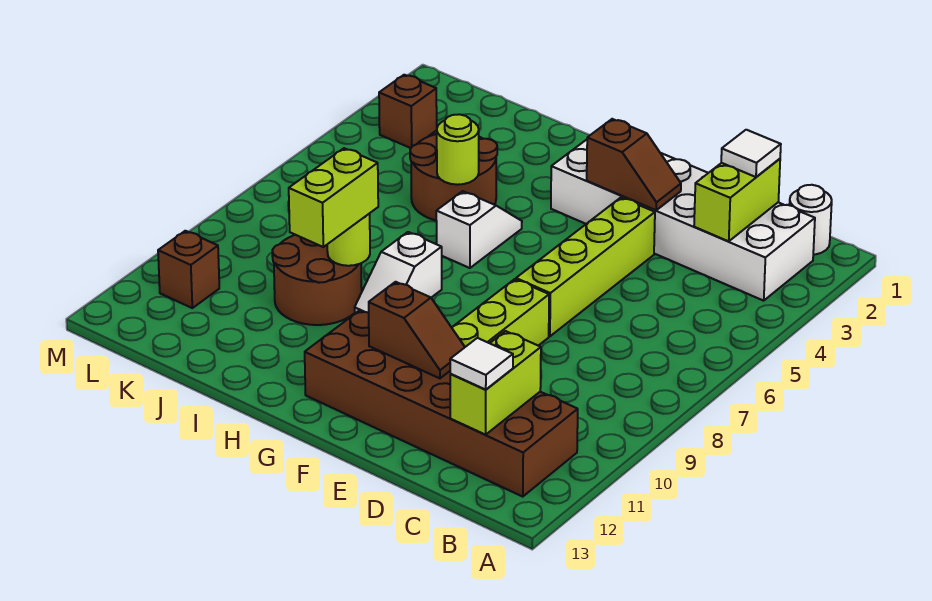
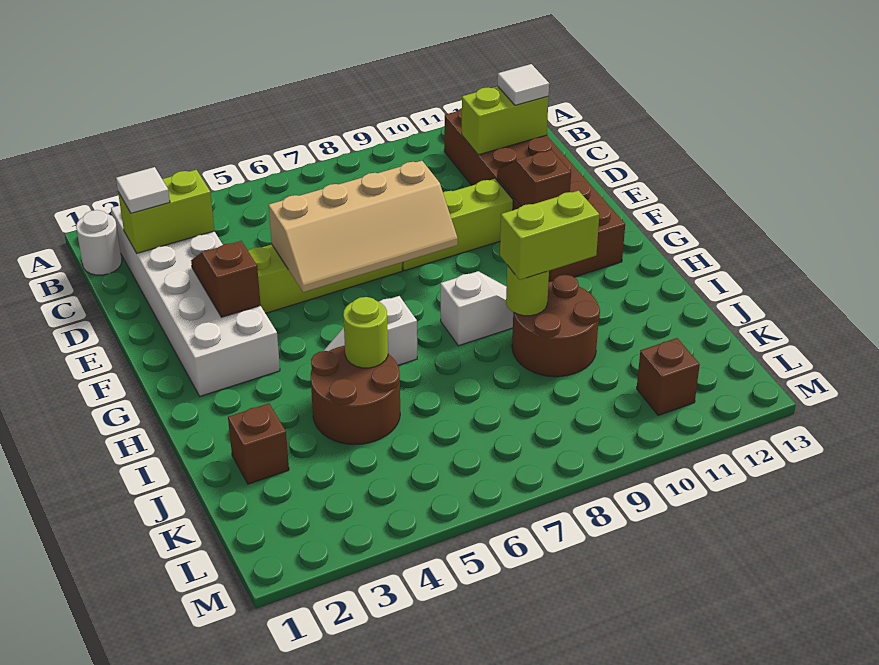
none -> tan slope E5:F8 level 2 top E
brown brick L3 level 1 -> brown brick J2 level 1

